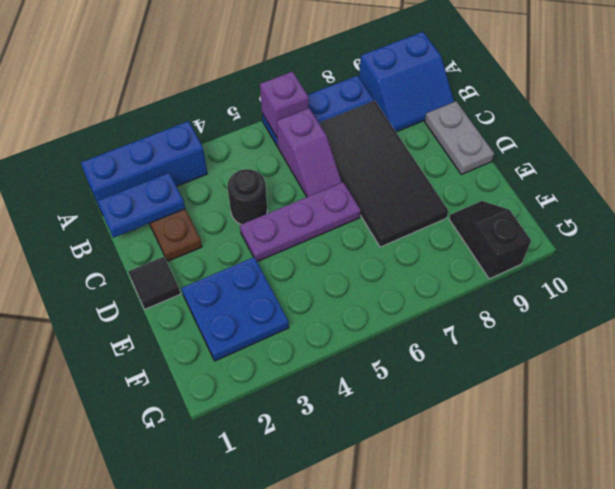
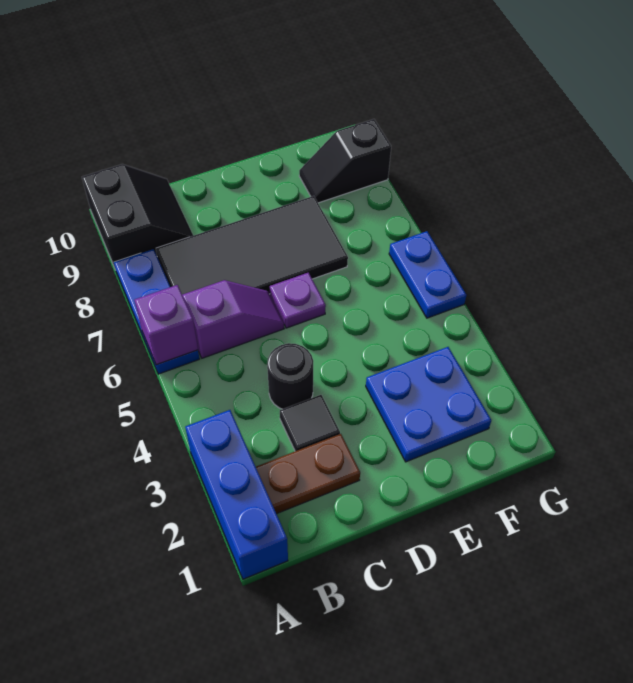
blue slope A9:B10 level 1 top A -> black slope A9:B10 level 1 top A
blue plate B1:B2 level 2 -> blue plate G5:G6 level 1
grey plate C10:D10 level 1 -> none
black tile D1 level 1 -> black tile C3 level 1
purple plate D4:D6 level 1 -> purple plate D6 level 1

